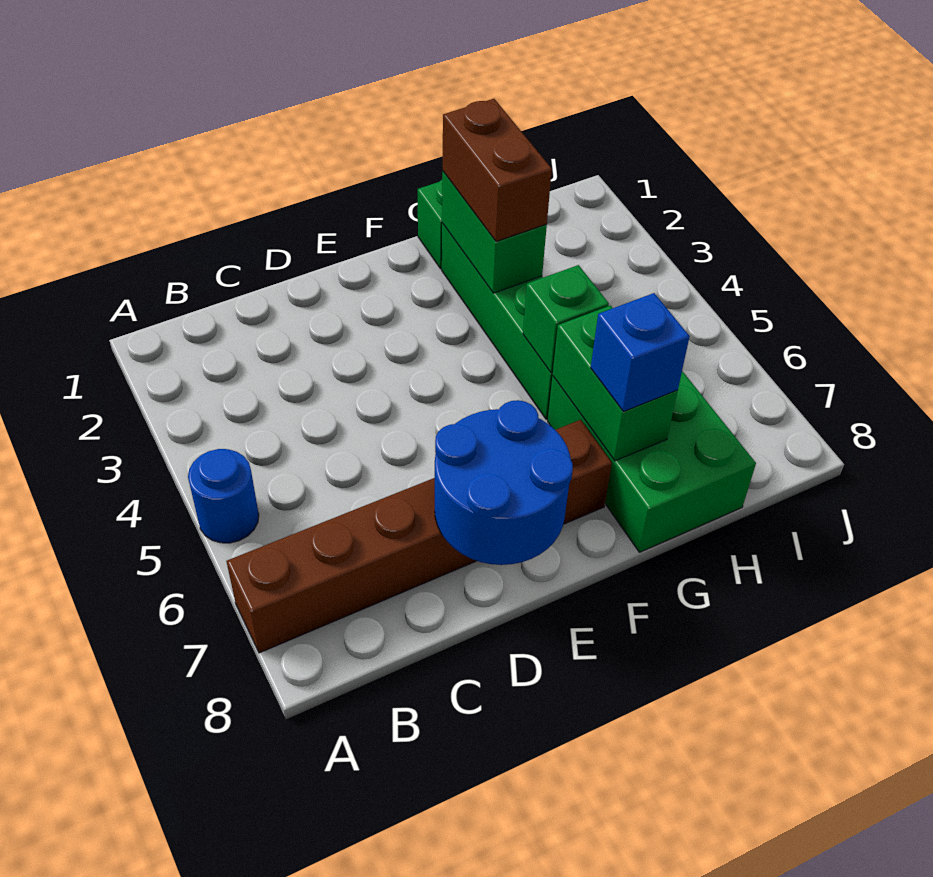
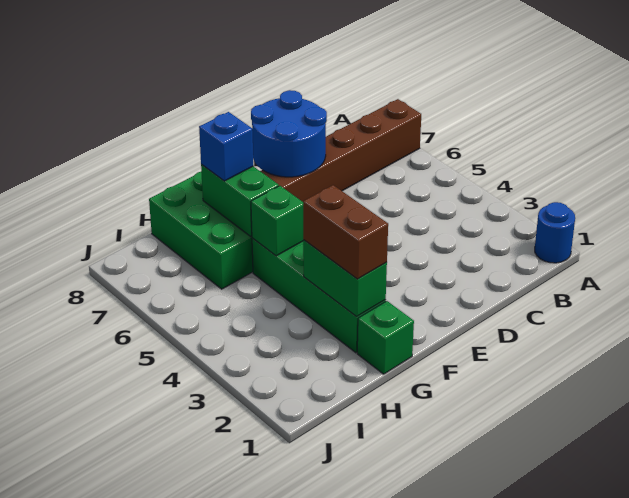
blue round brick A5 level 1 -> blue round brick A1 level 1

